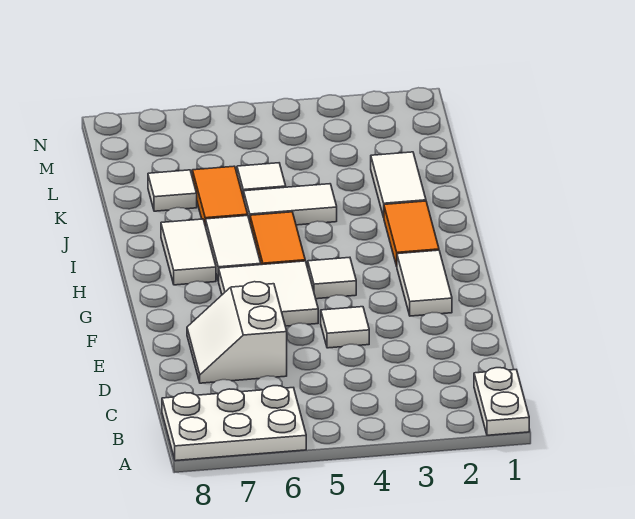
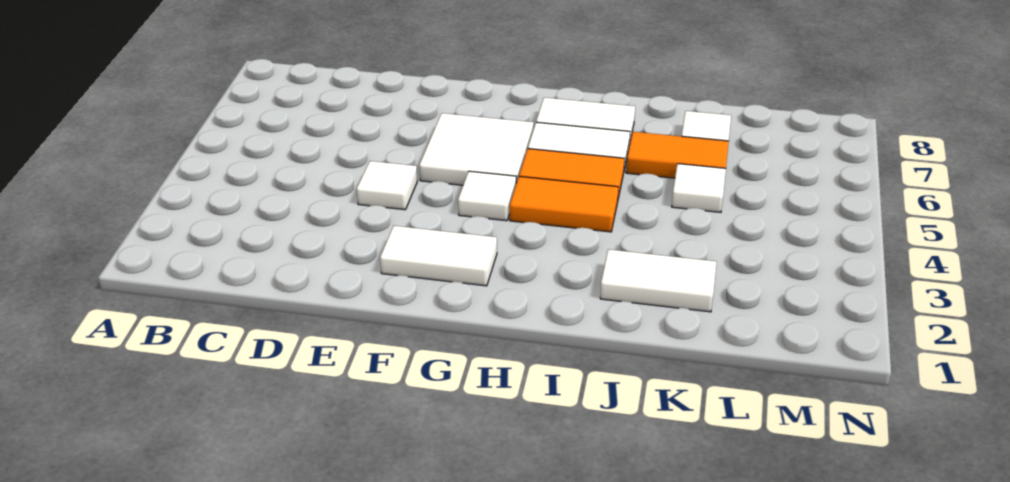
white plate A1:B1 level 1 -> none
white plate A6:B8 level 1 -> none
white slope D6:E7 level 1 top 6 -> none
orange tile H2:I2 level 1 -> orange tile H4:I4 level 1
white tile J4:J5 level 1 -> none

